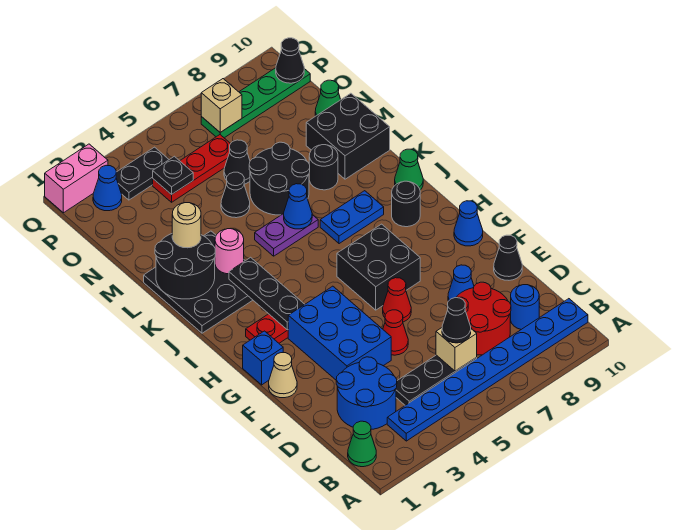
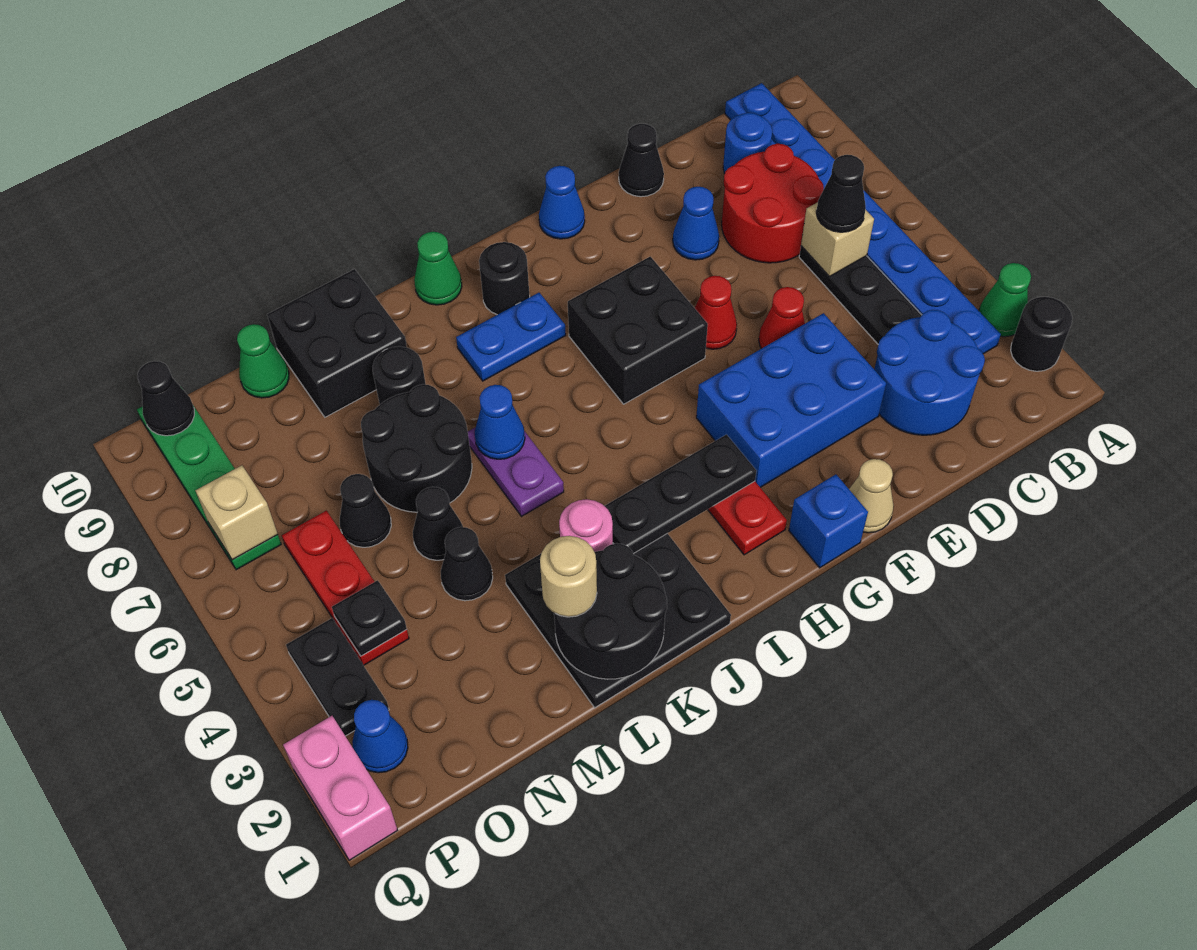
none -> black round brick A2 level 1
green cone B1 level 1 -> green cone A3 level 1
blue plate J7:J8 level 1 -> blue plate I8:J8 level 1
none -> black cone M4 level 1

